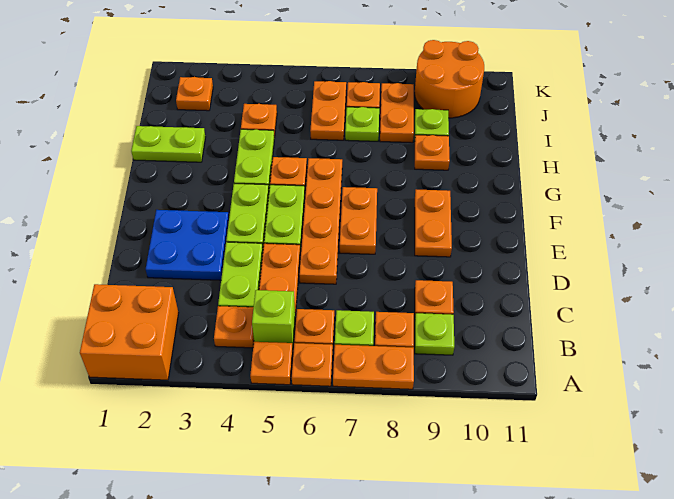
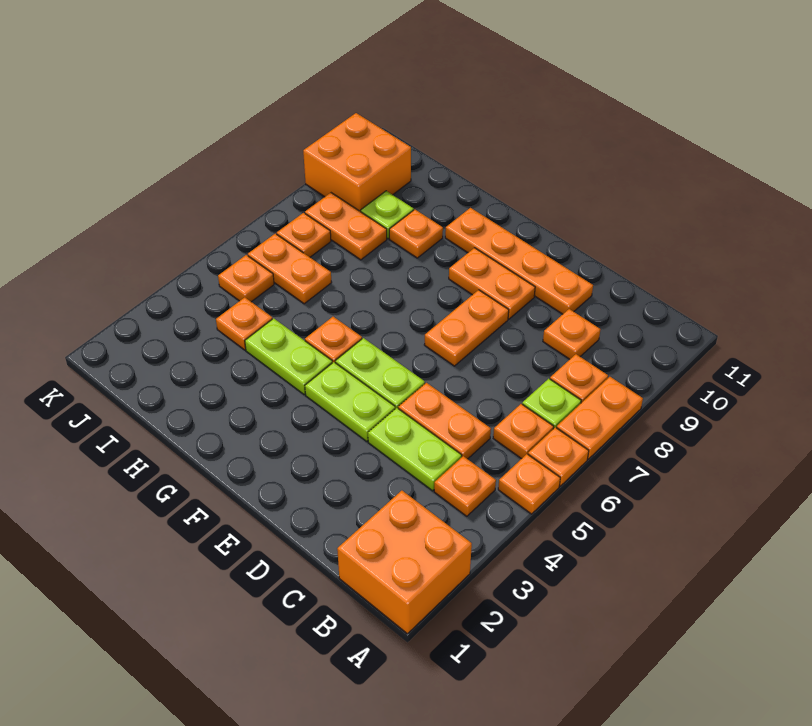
lime brick B5 level 1 -> none
lime plate B9 level 1 -> none
blue plate D2:E3 level 1 -> none
orange plate D6:G6 level 1 -> orange plate D10:G10 level 1
orange plate E7:F7 level 1 -> orange plate E7:E8 level 1
lime plate H1:H2 level 1 -> none
lime plate I7 level 1 -> none
orange plate J2 level 1 -> orange plate J5 level 1
orange round brick J9:K10 level 1 -> orange brick J9:K10 level 1

